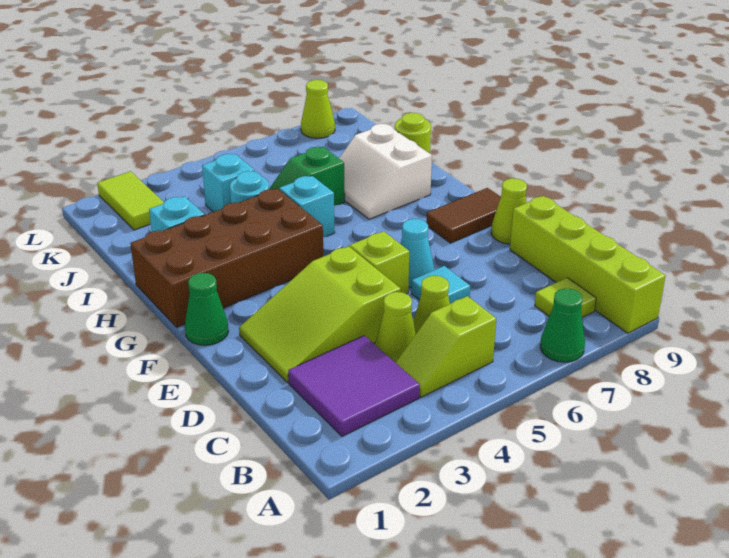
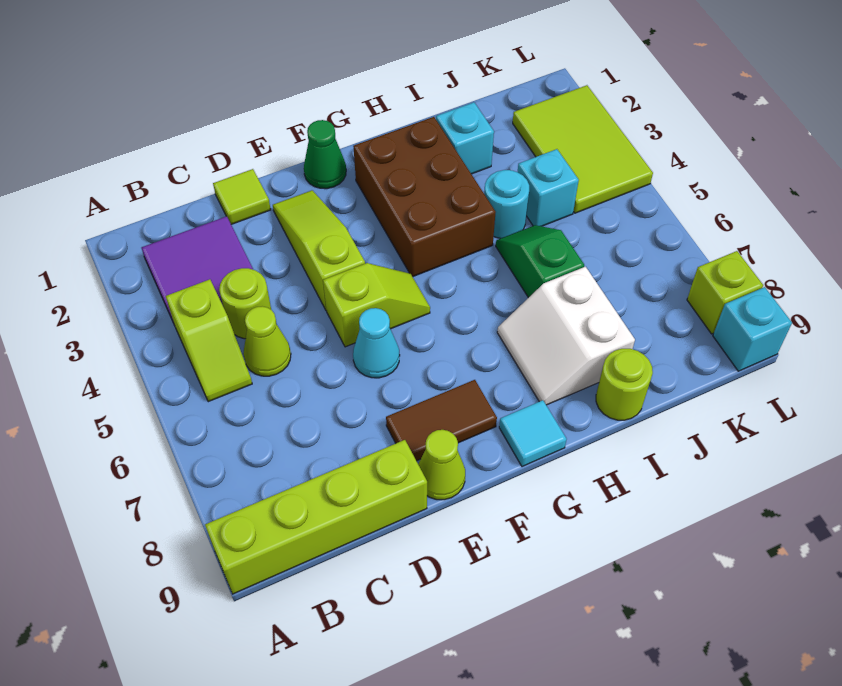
green cone A7 level 1 -> none
lime slope B4:B5 level 1 top 5 -> lime slope B4:B5 level 1 top 4
lime tile B8 level 1 -> lime tile D1 level 1
lime cone C4 level 1 -> lime round brick C4 level 1
lime slope D2:E4 level 1 top 4 -> lime slope E2:E4 level 1 top 4
cyan tile D6 level 1 -> cyan tile G9 level 1
brown tile F8:F9 level 1 -> brown tile E8:F8 level 1
brown brick G1:H4 level 1 -> brown brick G2:H4 level 1
cyan brick H5 level 1 -> cyan brick L9 level 1
white slope H7:I8 level 1 top 8 -> white slope H7:I8 level 1 top I
lime tile K2:L2 level 1 -> lime tile K2:L4 level 1
lime cone L8 level 1 -> lime brick L8 level 1

